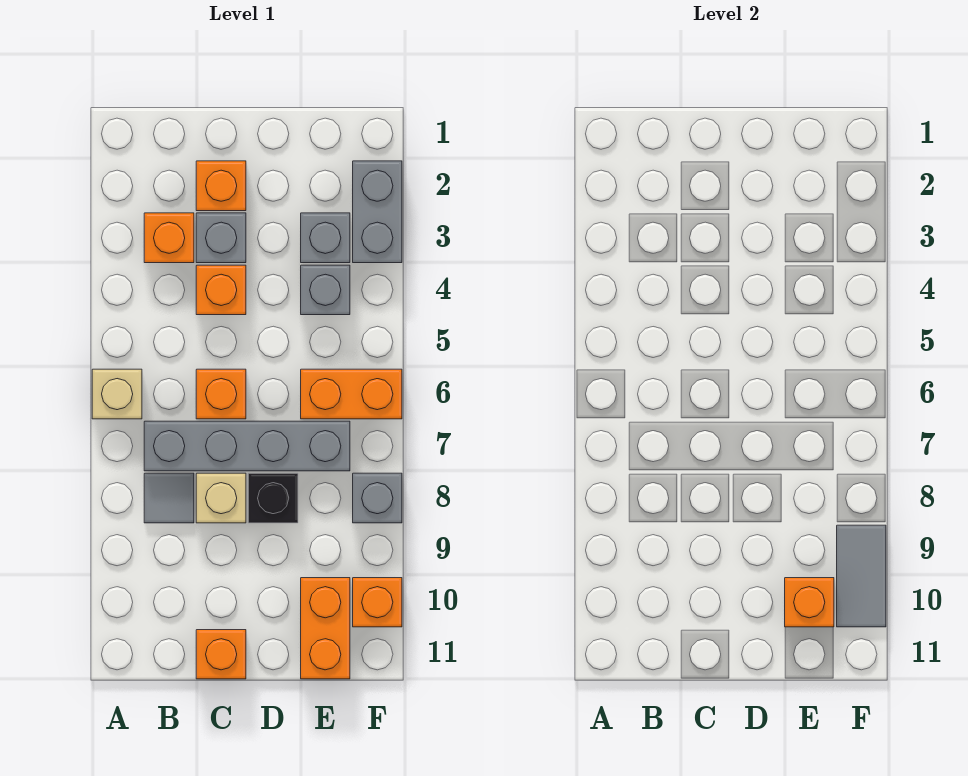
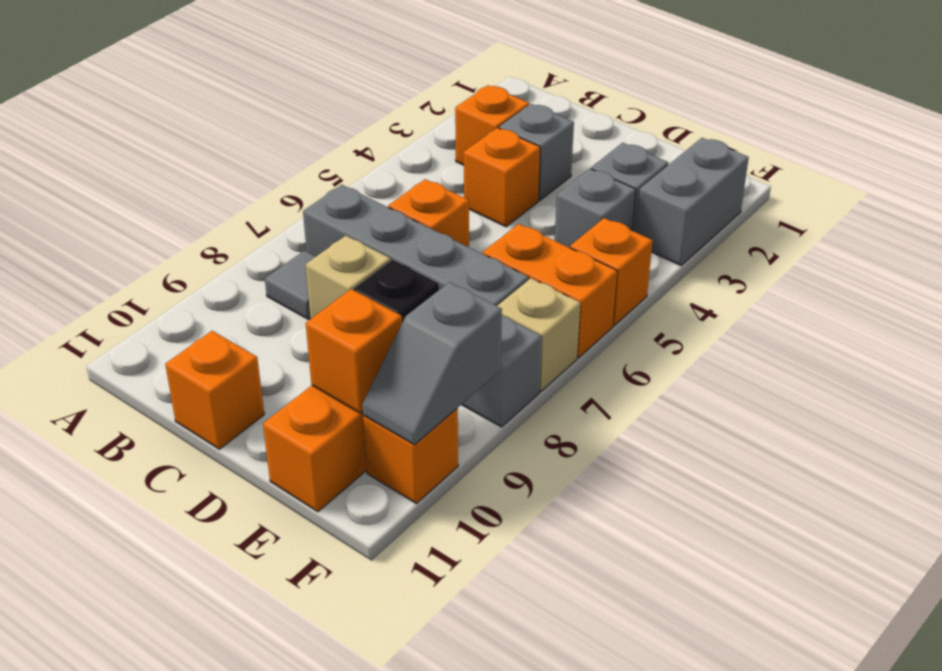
tan brick A6 level 1 -> tan brick F7 level 1
orange brick C2 level 1 -> orange brick F5 level 1
grey tile F9:F10 level 2 -> grey slope F9:F10 level 2 top 9

